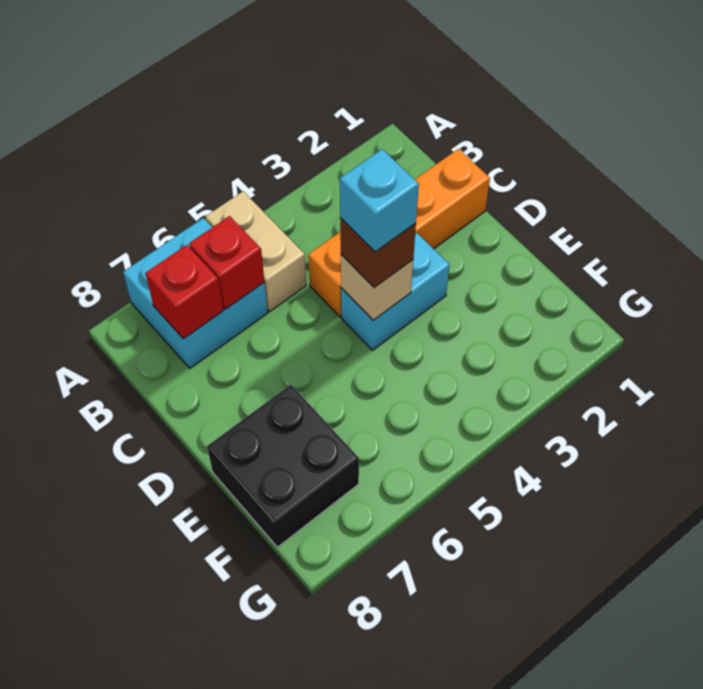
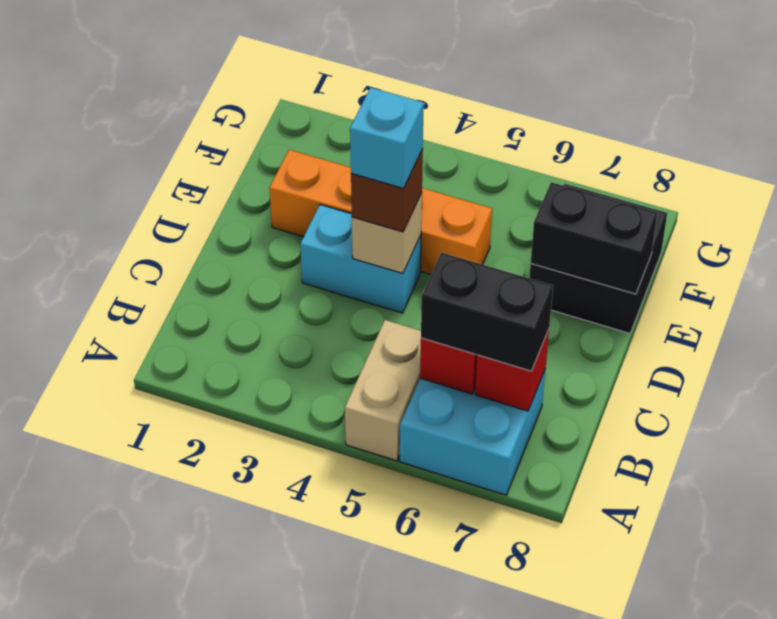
none -> black brick B6:B7 level 3
orange brick C1:C4 level 1 -> orange brick E2:E5 level 1
none -> black brick E7:E8 level 2

